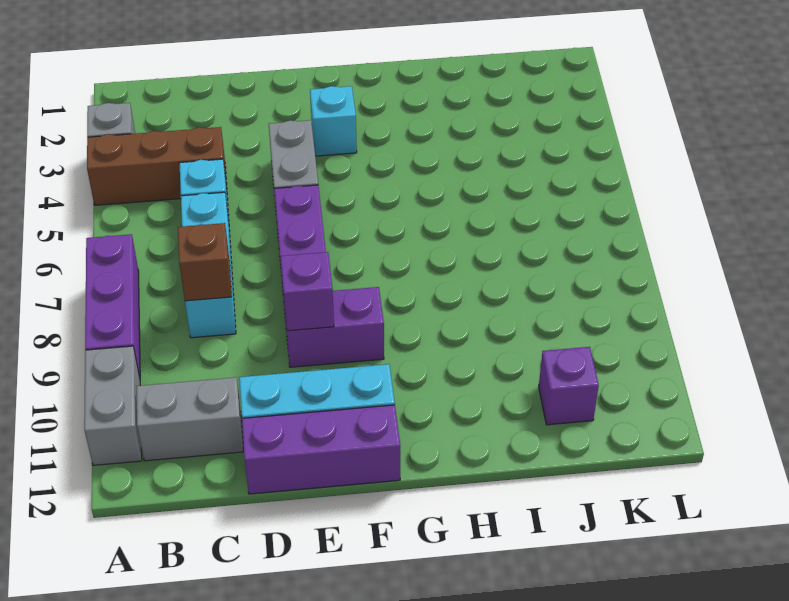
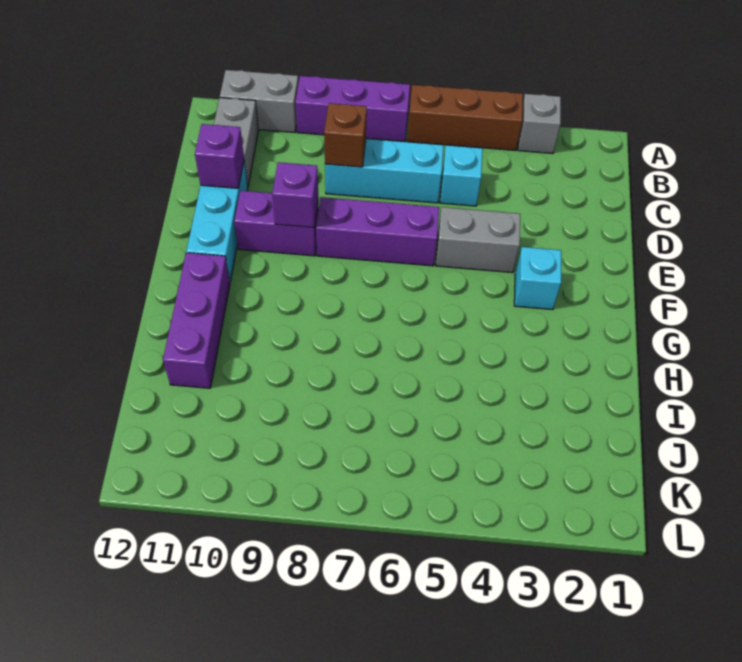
brown brick A4:C4 level 1 -> brown brick A4:A6 level 1
purple brick D12:F12 level 1 -> purple brick G11:I11 level 1
purple brick E9:F9 level 1 -> purple brick E9:E10 level 1
purple brick J11 level 1 -> purple brick D11 level 2

